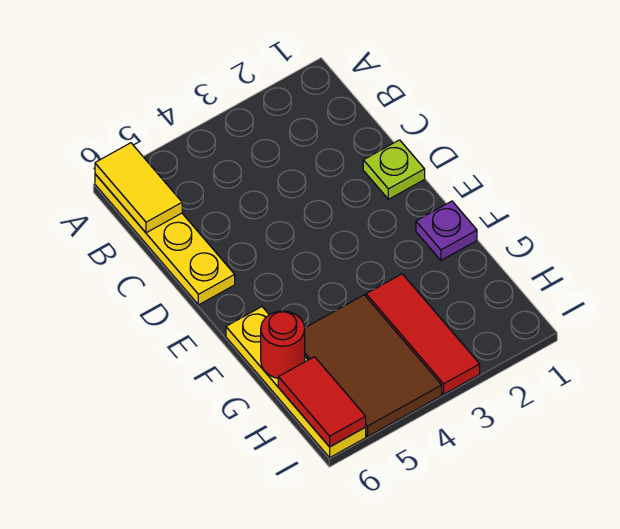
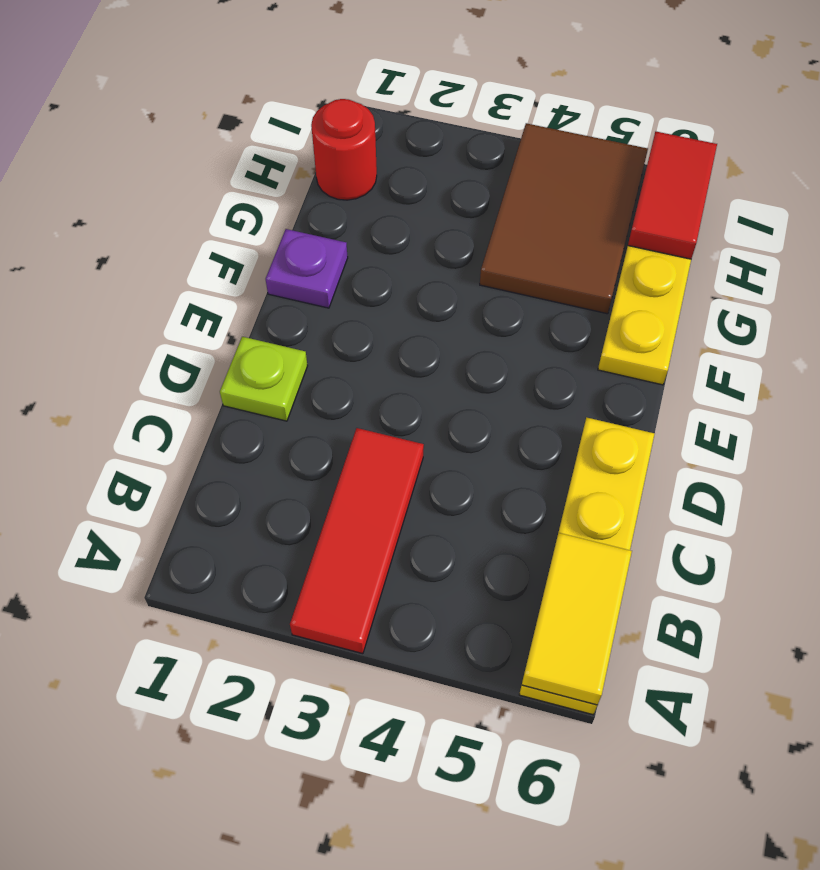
red tile G3:I3 level 1 -> red tile A3:C3 level 1
red round brick G6 level 2 -> red round brick H1 level 1

